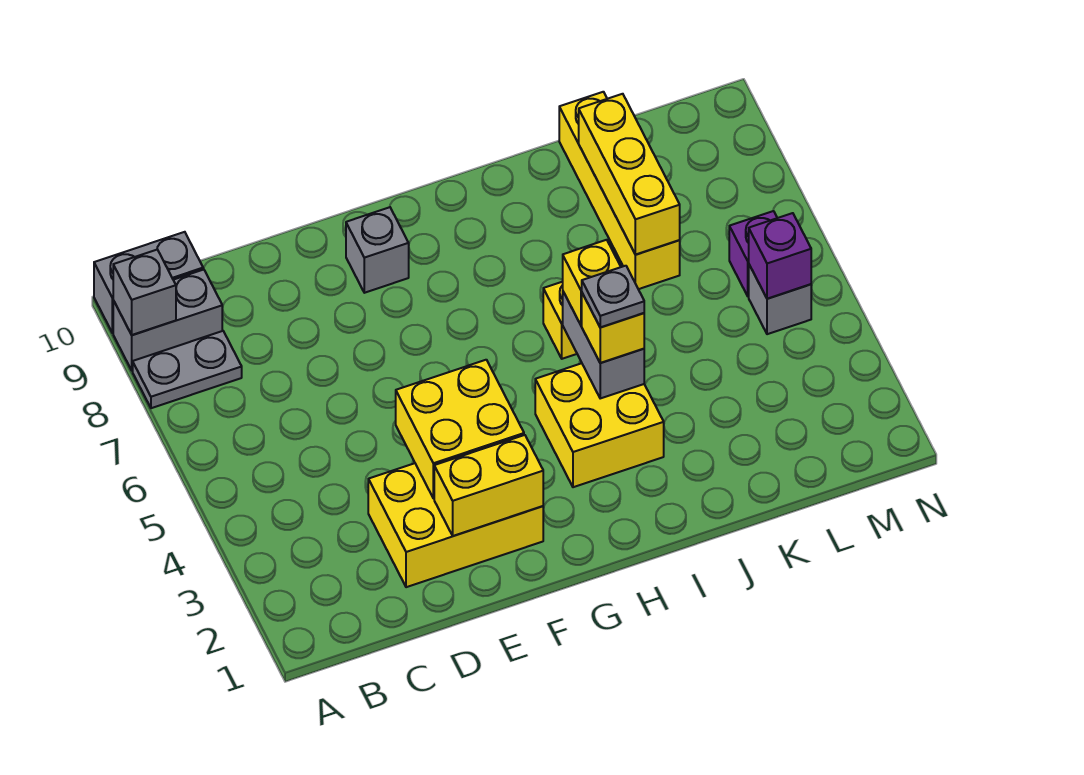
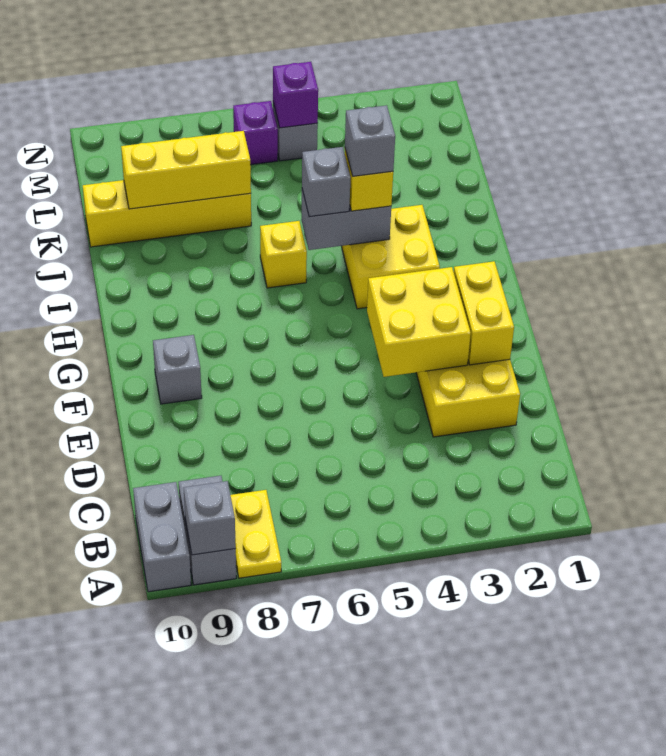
grey plate A8:B8 level 1 -> yellow plate A8:B8 level 1
grey plate I4 level 4 -> grey brick I4 level 4
yellow brick I5 level 3 -> grey brick I5 level 3

